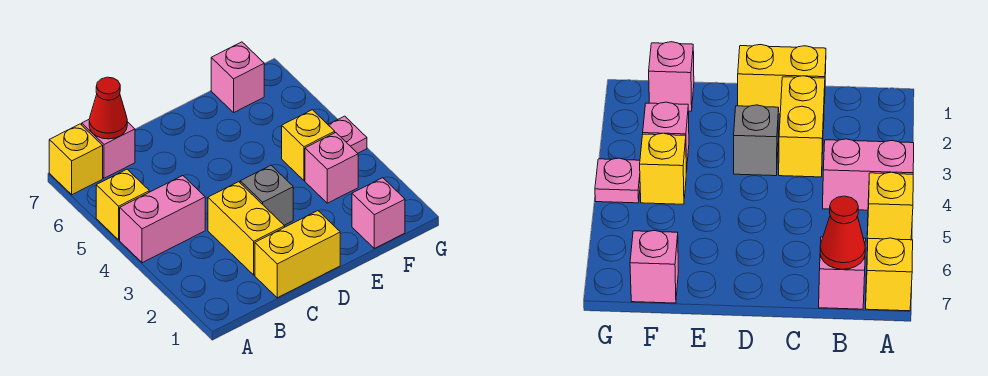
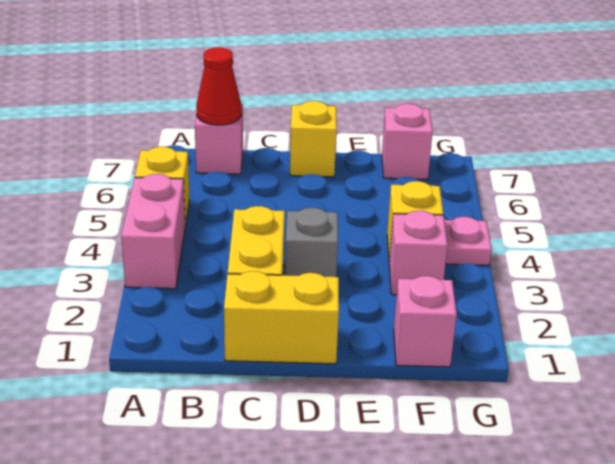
pink brick A4:B4 level 1 -> pink brick A3:A4 level 1
yellow brick A7 level 1 -> yellow brick D7 level 1

